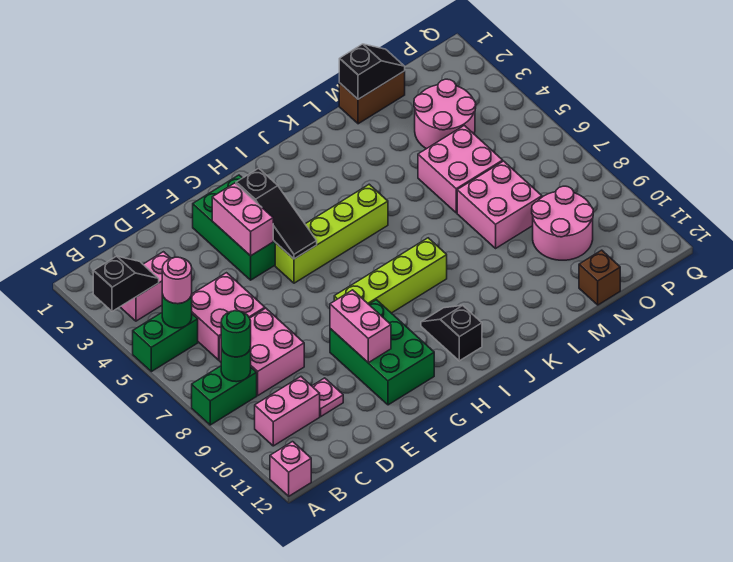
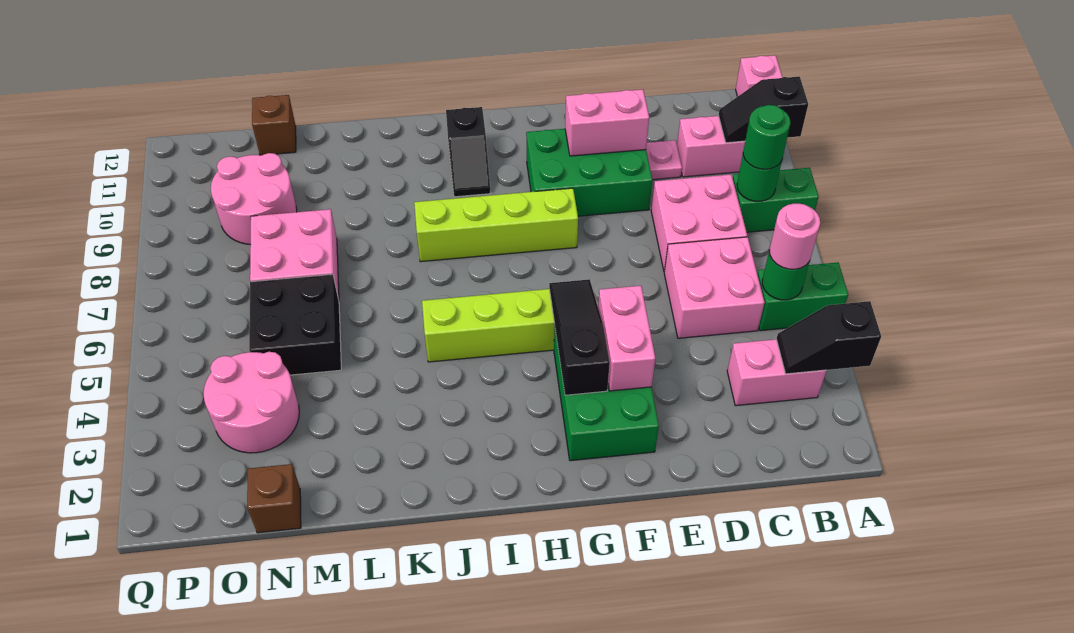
green brick F9:G11 level 1 -> green brick E9:G10 level 1
pink brick F9:F10 level 2 -> pink brick E10:F10 level 2
brown brick M1:N1 level 1 -> brown brick N1 level 1
black slope M1:N1 level 2 top M -> black slope A10:B10 level 2 top A
pink brick M5:N6 level 1 -> black brick M5:N6 level 1

